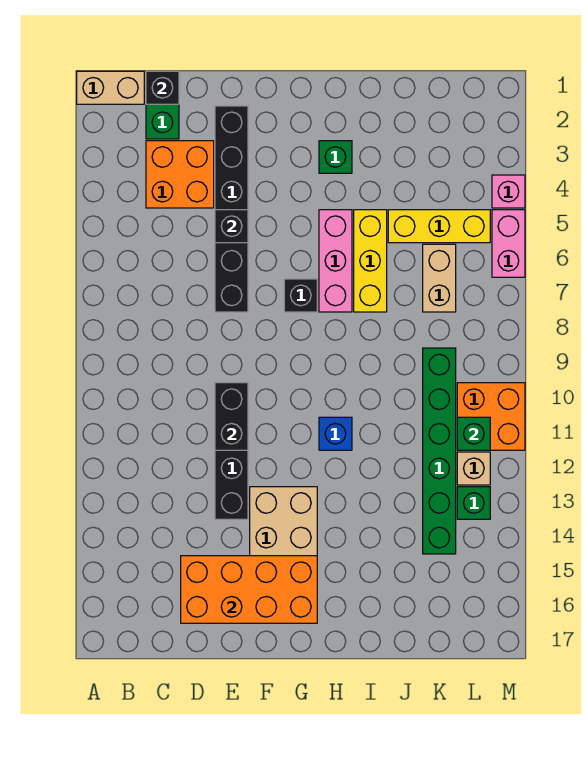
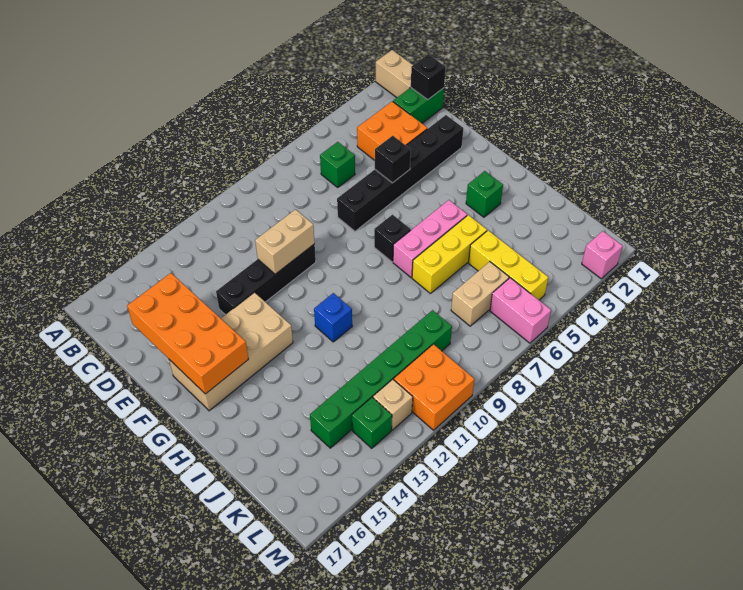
black brick E10:E11 level 2 -> tan brick E10:E11 level 2
green brick L11 level 2 -> green brick C6 level 1
pink brick M4 level 1 -> pink brick M2 level 1
pink brick M5:M6 level 1 -> pink brick L6:M6 level 1

